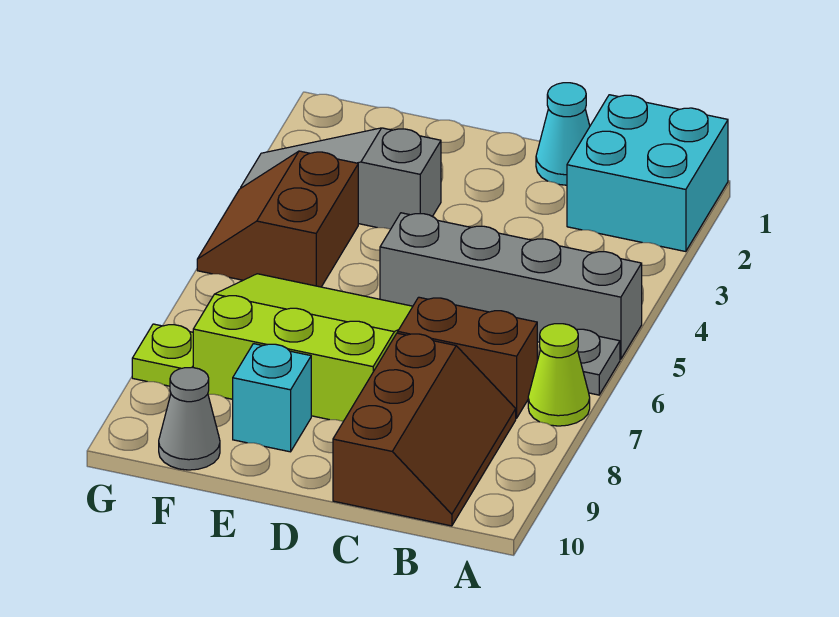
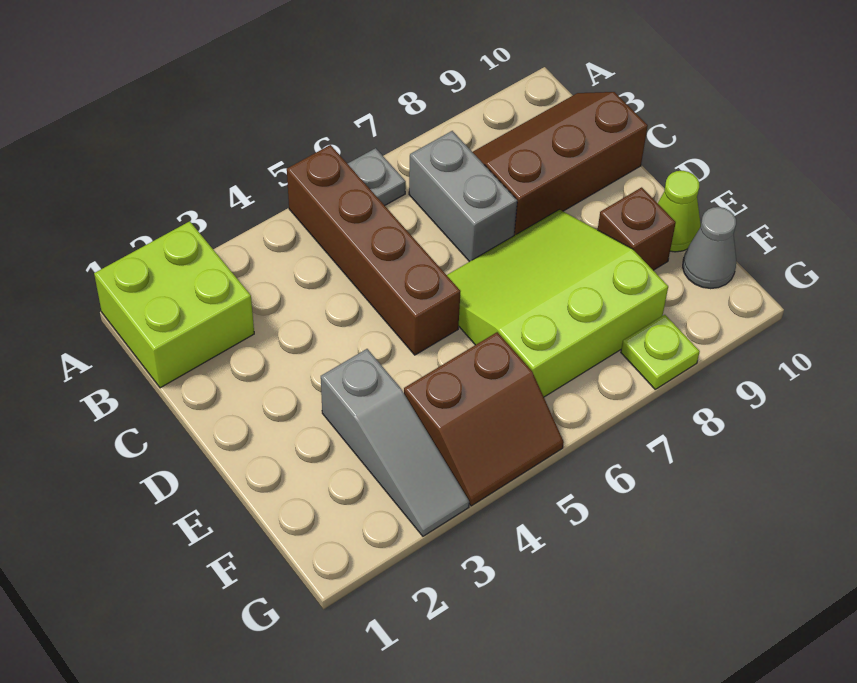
cyan brick A1:B2 level 1 -> lime brick A1:B2 level 1
grey brick A5:D5 level 1 -> brown brick A5:D5 level 1
lime cone A7 level 1 -> lime cone E10 level 1
brown brick B7:C7 level 1 -> grey brick B7:C7 level 1
cyan cone C1 level 1 -> none
lime slope D6:F8 level 1 top 8 -> lime slope D6:F8 level 1 top F
cyan brick E9 level 1 -> brown brick E9 level 1

